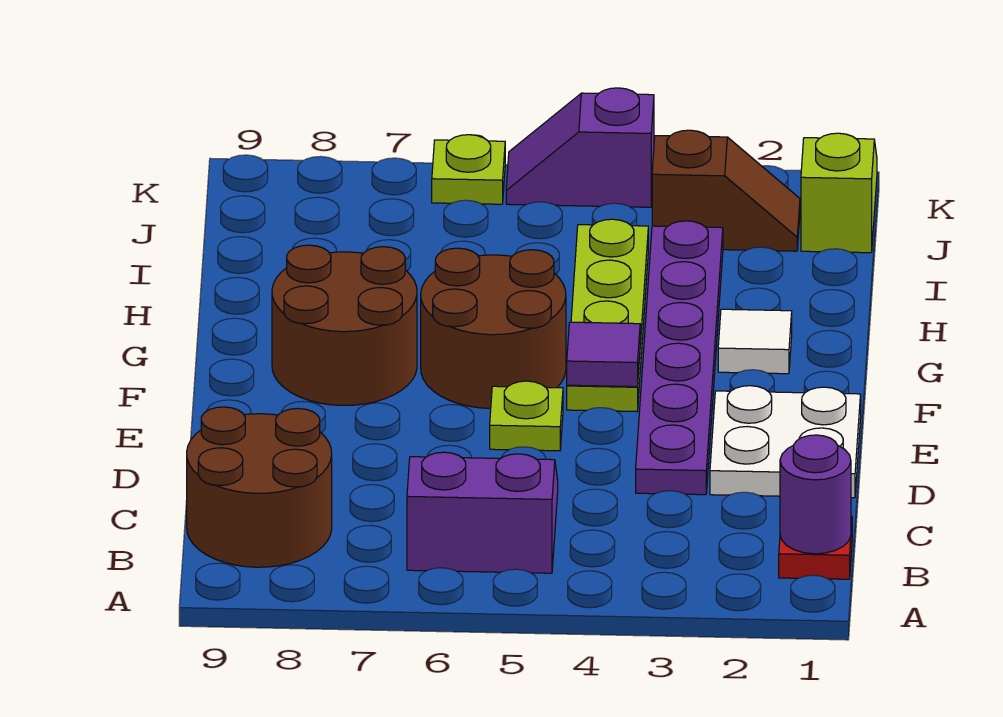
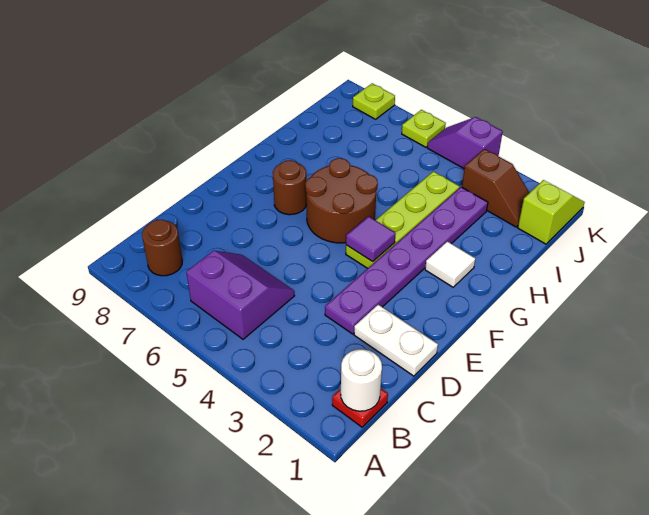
purple round brick B1 level 2 -> white round brick B1 level 2
brown round brick B8:C9 level 1 -> brown round brick B8 level 1
white plate D1:E2 level 1 -> white plate D1:D2 level 1
lime plate E5 level 1 -> lime plate K8 level 1
brown round brick F7:G8 level 1 -> brown round brick F7 level 1

